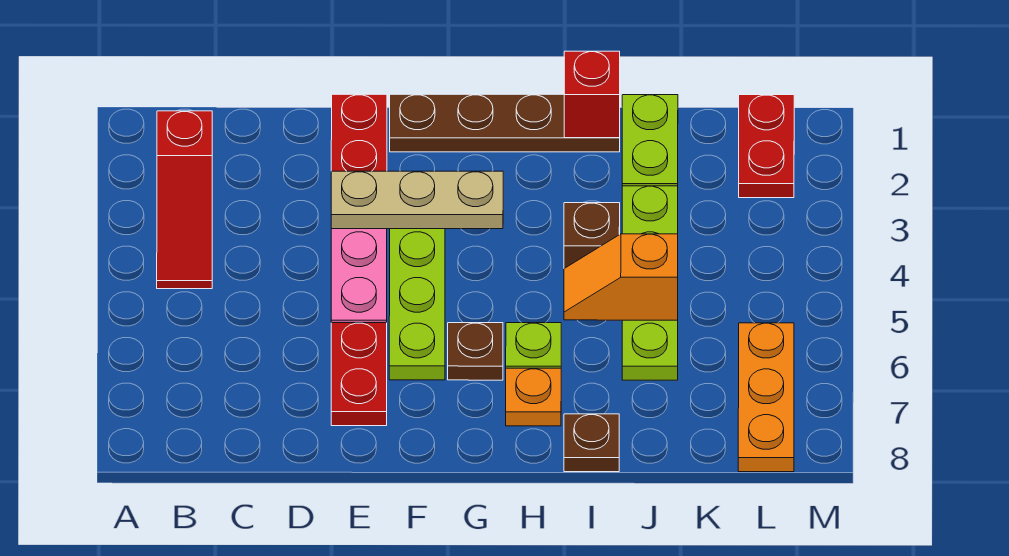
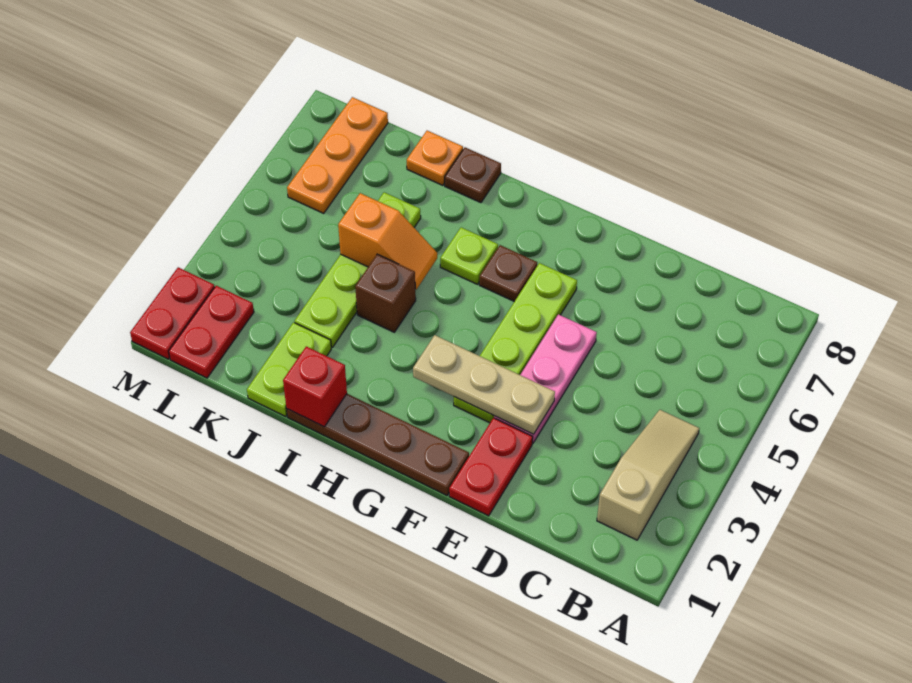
red slope B2:B4 level 1 top 2 -> tan slope B2:B4 level 1 top 2
red plate E6:E7 level 1 -> red plate M1:M2 level 1
orange plate H7 level 1 -> orange plate J8 level 1

